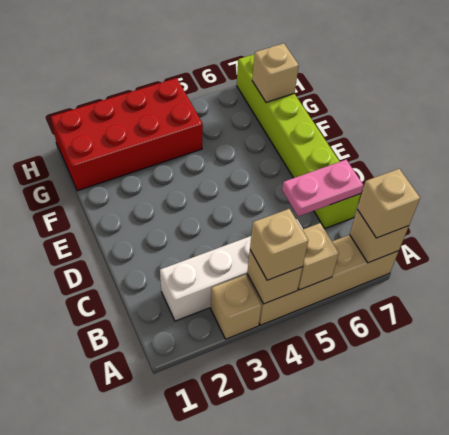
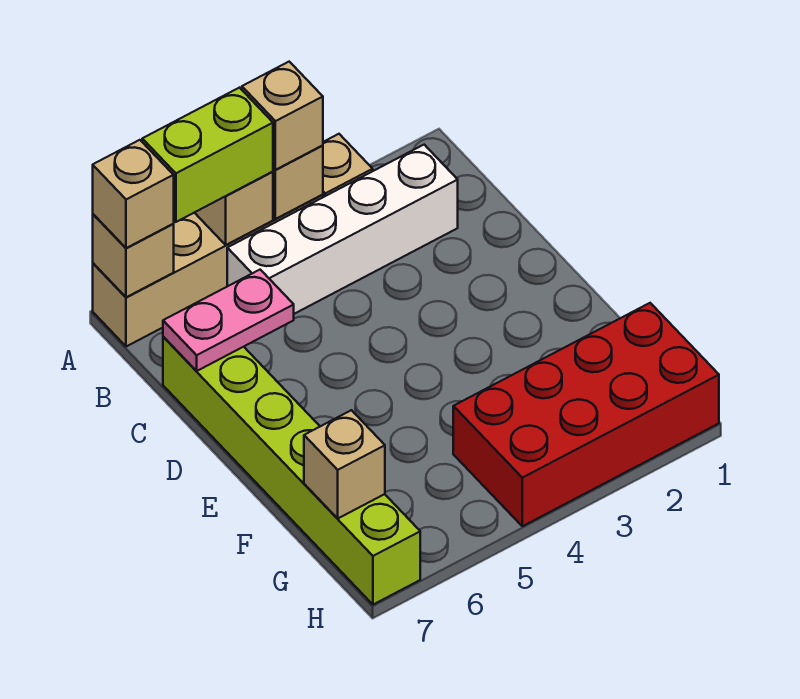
none -> lime brick A5:A6 level 3

